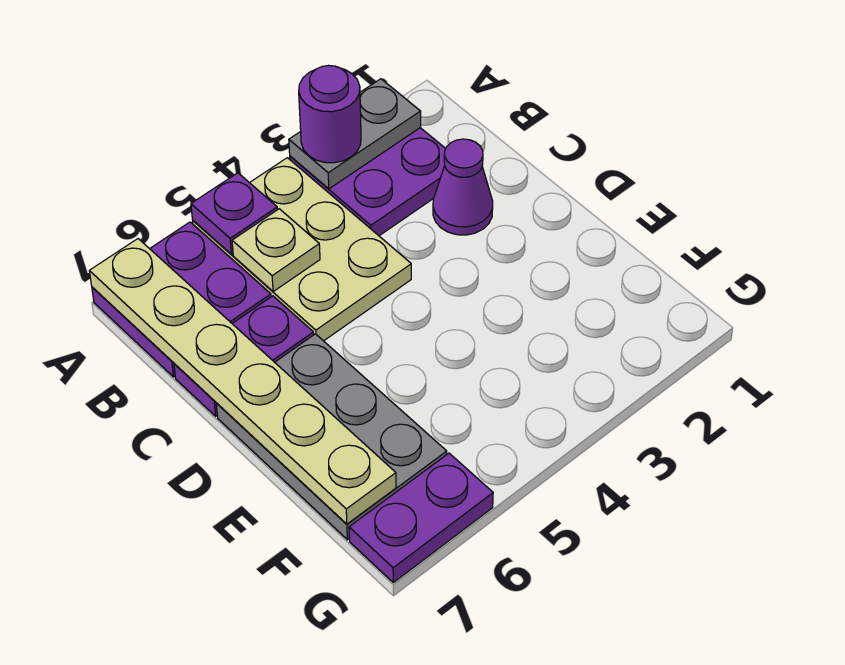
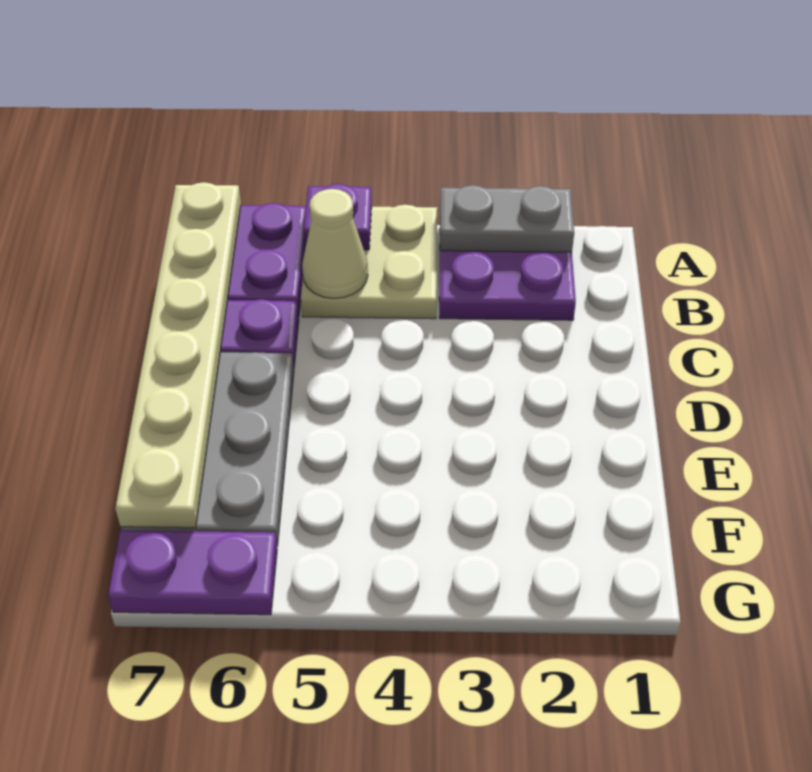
purple round brick A3 level 3 -> none
tan plate A4:C5 level 1 -> tan plate A4:B5 level 1
tan plate B5 level 2 -> tan cone B5 level 2
purple cone C2 level 1 -> none

